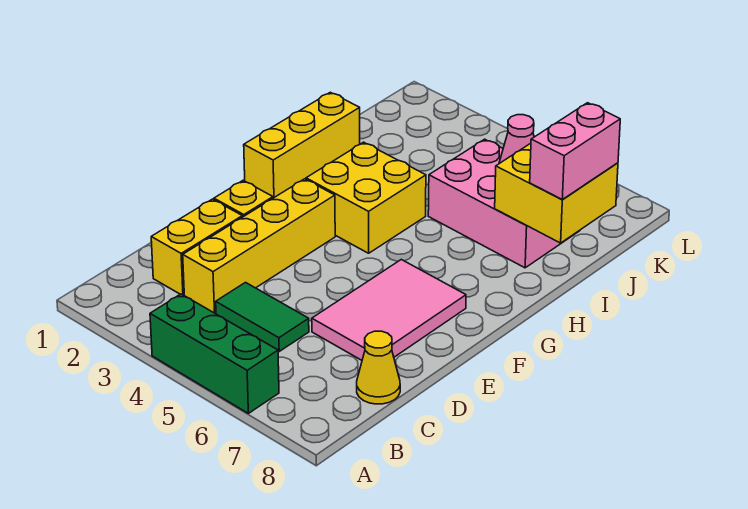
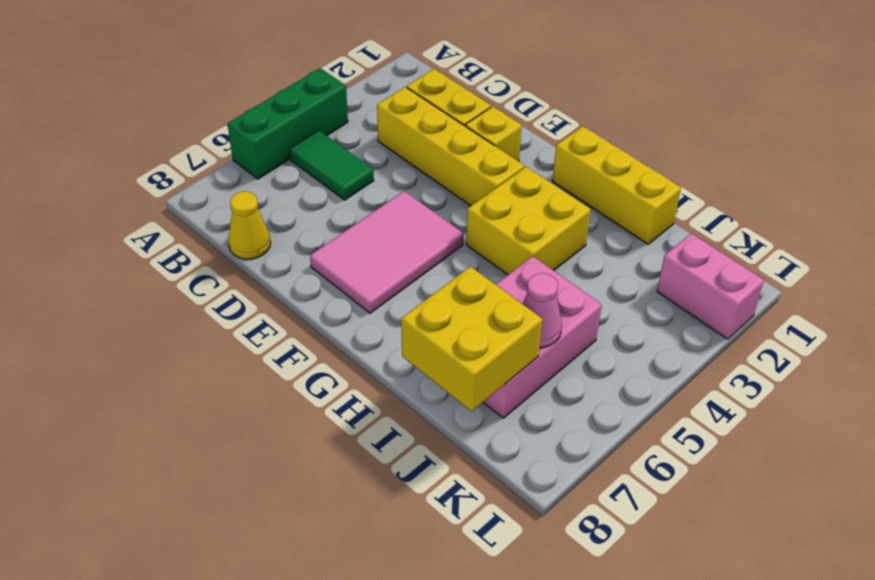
green tile C4:C5 level 1 -> green tile B5:C5 level 1
pink tile D6:F7 level 1 -> pink tile E5:F7 level 1
pink brick I8:J8 level 3 -> pink brick K2:L2 level 1

